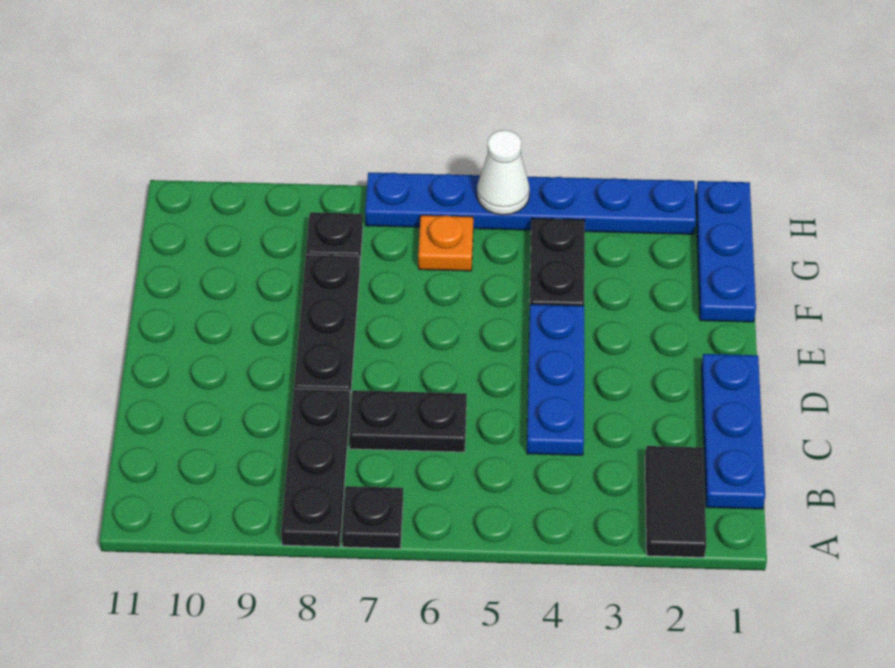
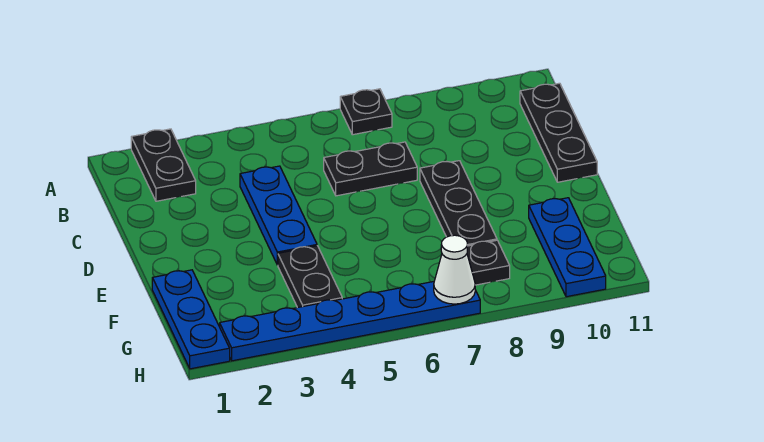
black tile A2:B2 level 1 -> black plate A2:B2 level 1
black plate A8:C8 level 1 -> black plate B11:D11 level 1
blue plate B1:D1 level 1 -> blue plate F10:H10 level 1
orange plate G6 level 1 -> none
white cone H5 level 2 -> white cone H7 level 2

